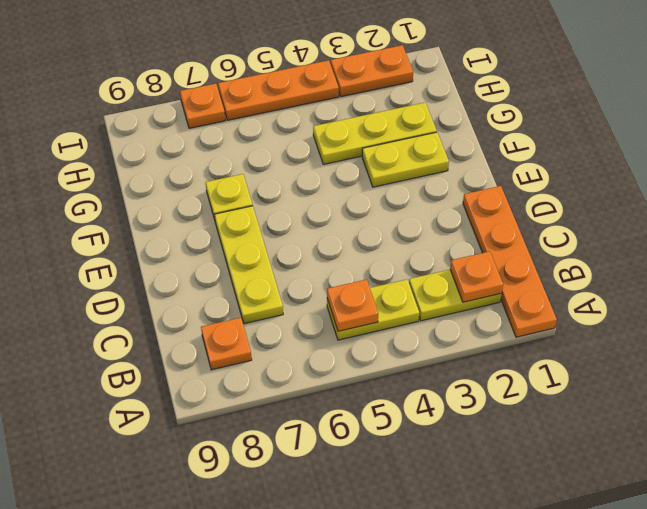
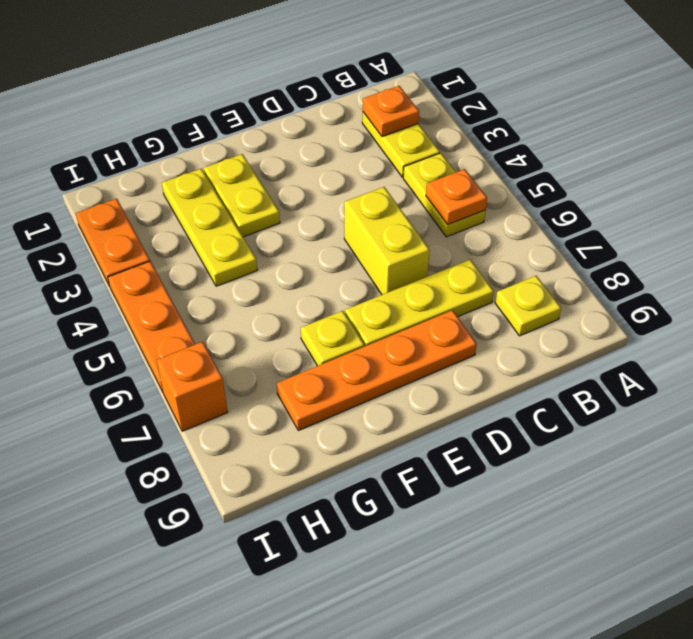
orange plate A1:D1 level 1 -> orange plate D8:G8 level 1
orange plate B8 level 1 -> yellow plate B8 level 1
none -> yellow brick D5:D6 level 1
orange plate I7 level 1 -> orange brick I7 level 1

